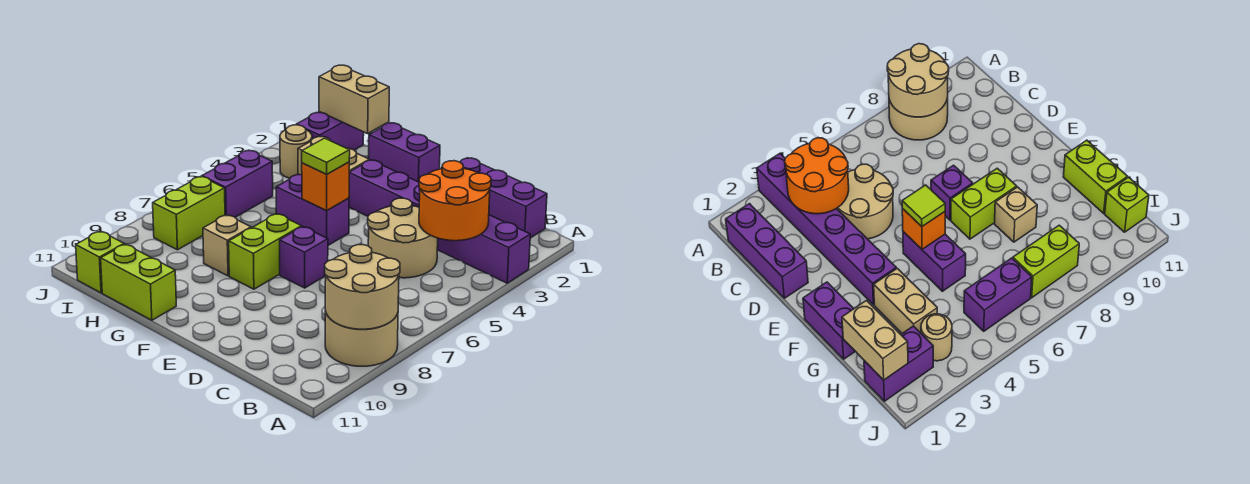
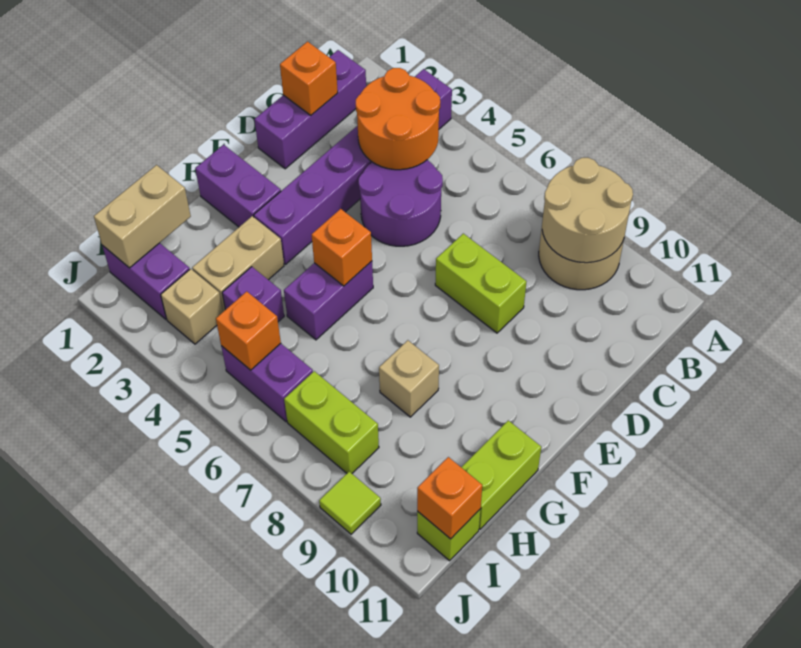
none -> orange brick C1 level 2
tan round brick C4:D5 level 1 -> purple round brick C4:D5 level 1
purple brick E7 level 1 -> purple brick H4 level 1
purple brick F1:G1 level 1 -> purple brick F1:F2 level 1
lime tile F5 level 3 -> lime tile J9 level 1
lime brick F7:F8 level 1 -> lime brick D7:D8 level 1
tan round brick I3 level 1 -> tan brick I3 level 1
none -> orange brick I5 level 2
none -> orange brick I11 level 2

